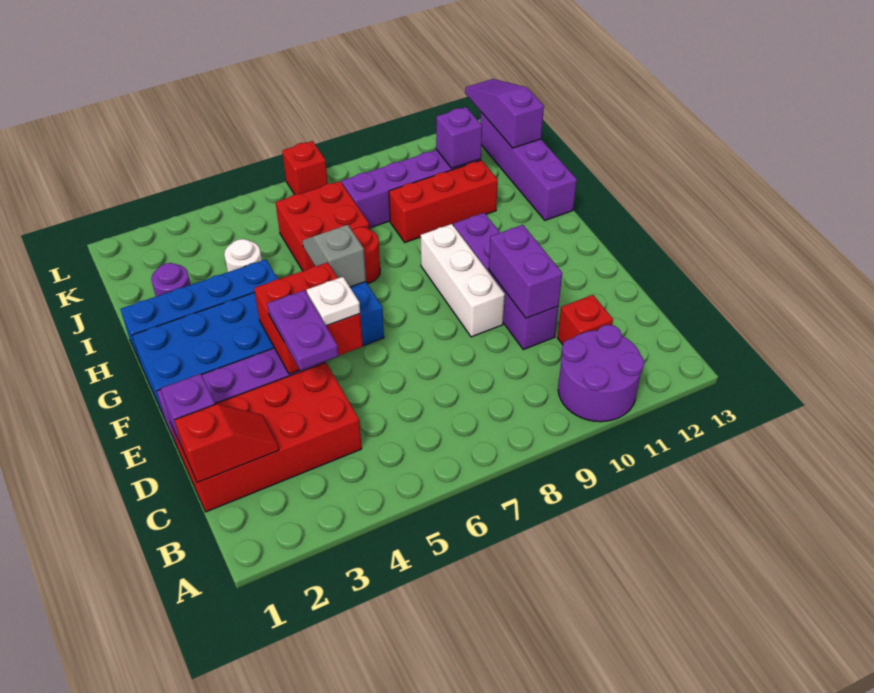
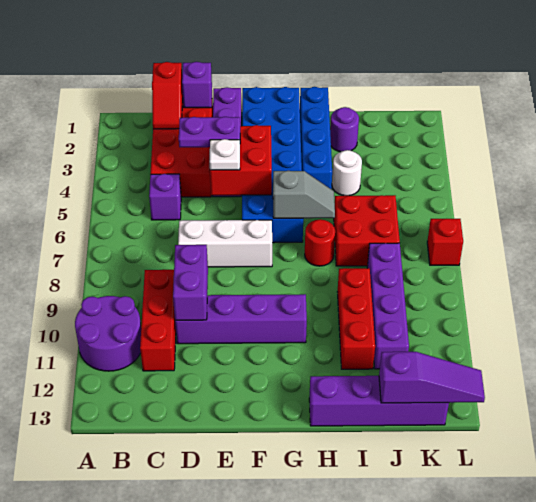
red brick C11 level 1 -> red brick C9:C11 level 1
purple brick D10:E10 level 2 -> purple brick D9:D10 level 2
white brick E9:G9 level 1 -> white brick D7:F7 level 1
purple brick J11 level 2 -> purple brick C5 level 1

